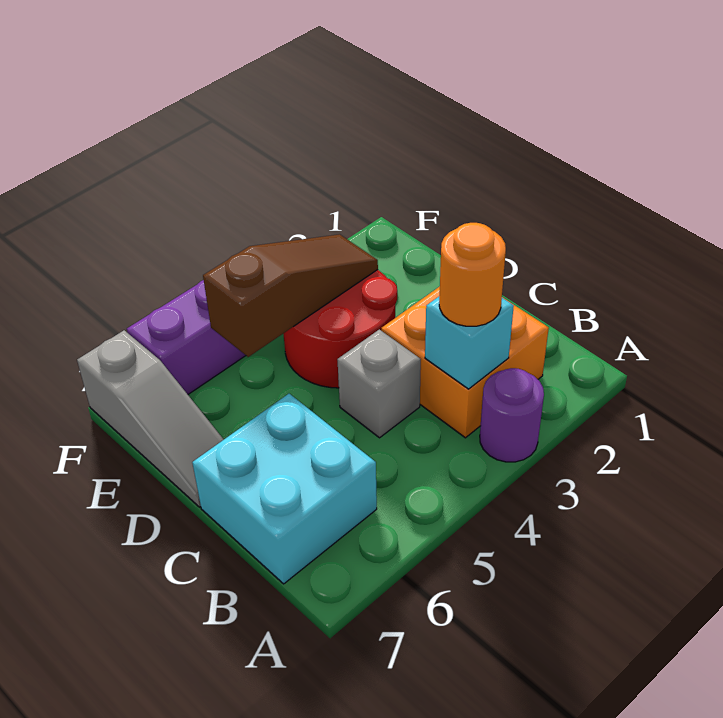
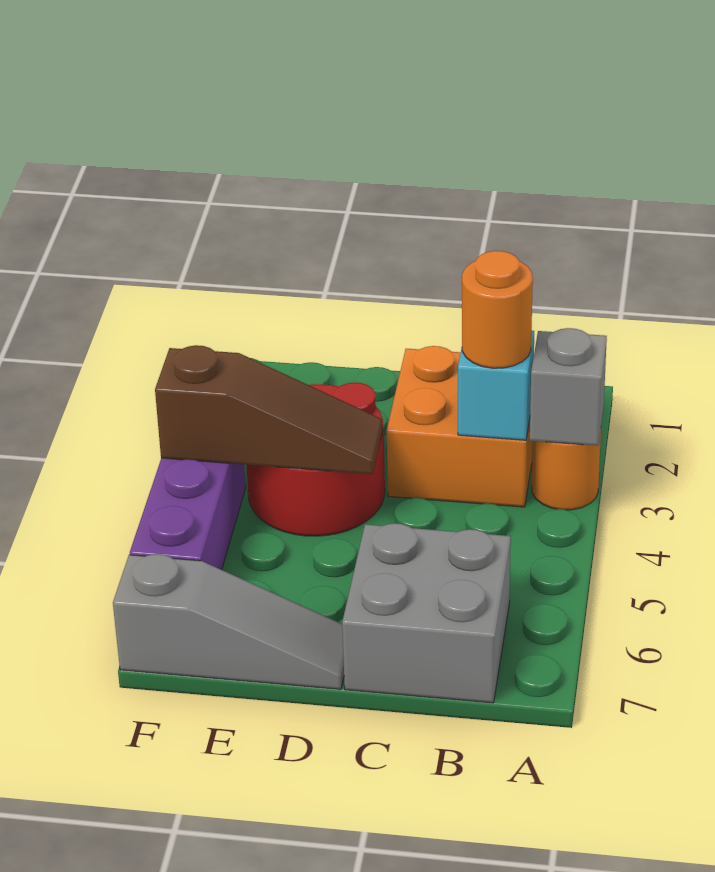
purple round brick A3 level 1 -> orange round brick A3 level 1
cyan brick B6:C7 level 1 -> grey brick B6:C7 level 1
grey brick C4 level 1 -> grey brick A3 level 2
brown slope E3:E5 level 2 top 5 -> brown slope D4:F4 level 2 top F

